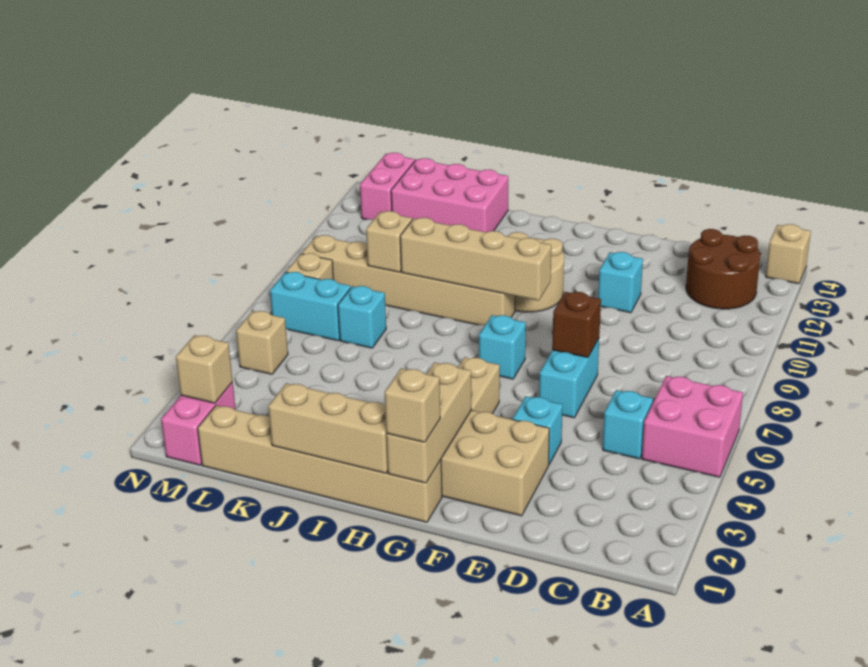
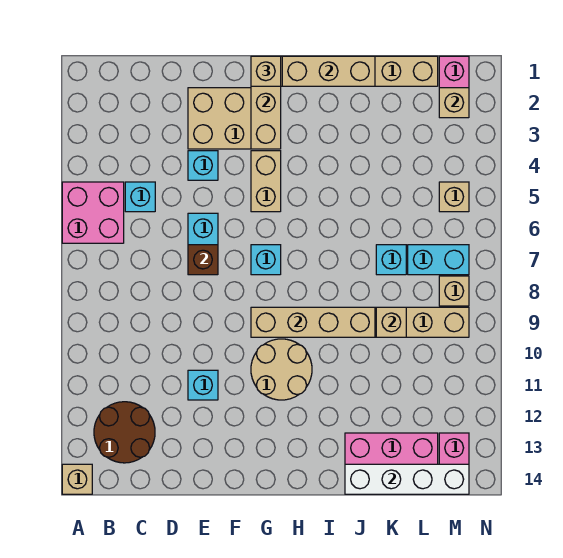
none -> white brick J14:M14 level 2

